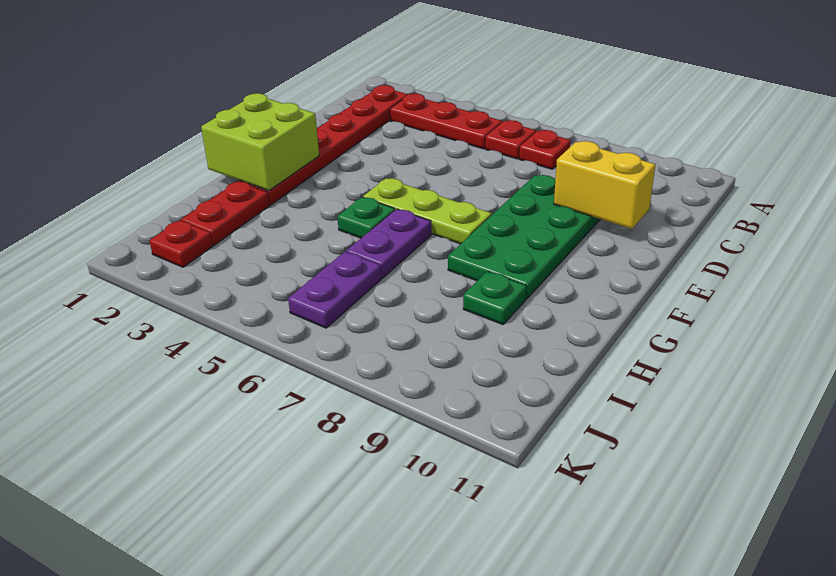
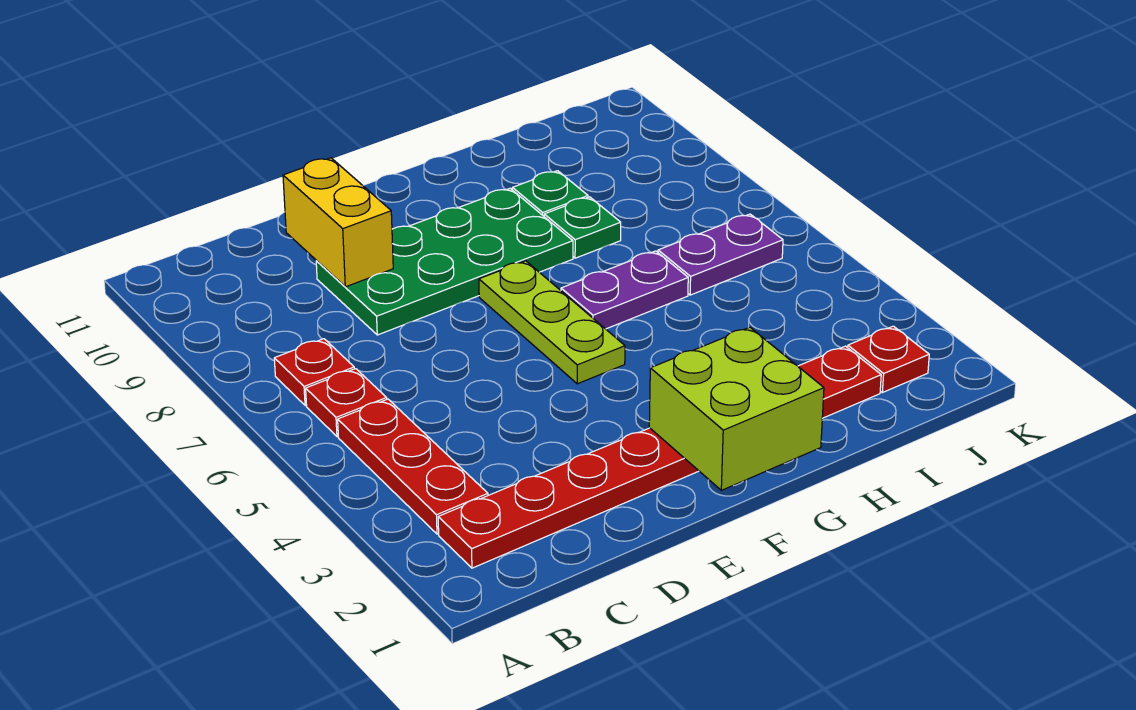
green plate G5 level 1 -> green plate H8 level 1

